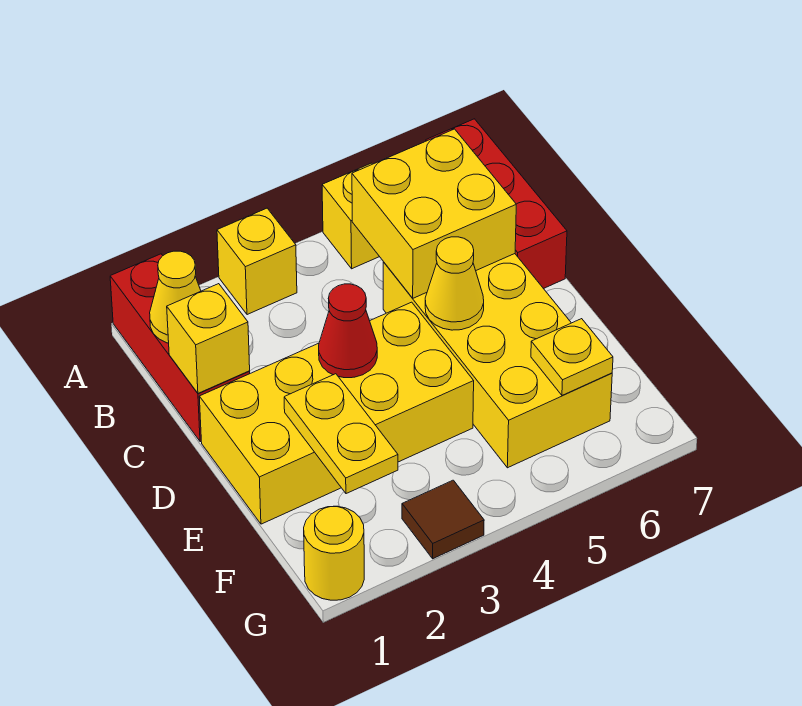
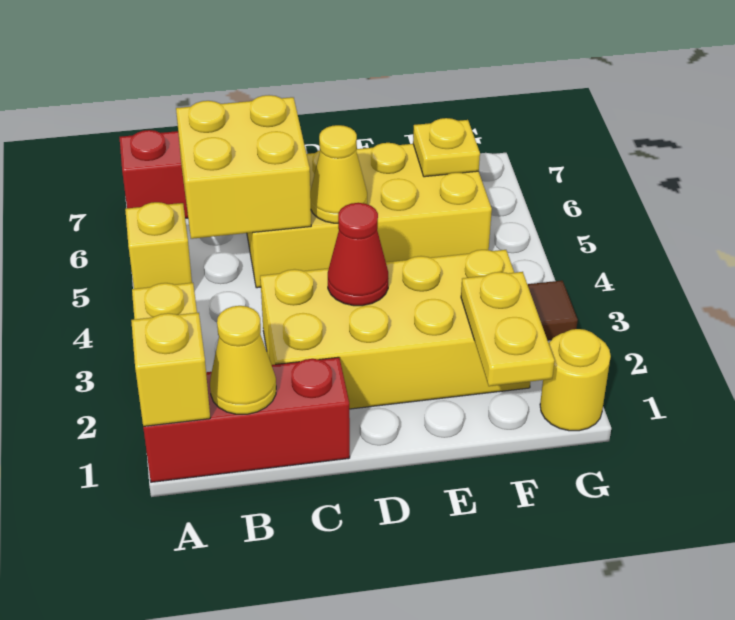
yellow brick C1 level 2 -> yellow brick A1 level 2
yellow brick D1:E4 level 1 -> yellow brick C2:F3 level 1
yellow plate E2:F2 level 2 -> yellow plate F1:F2 level 2

